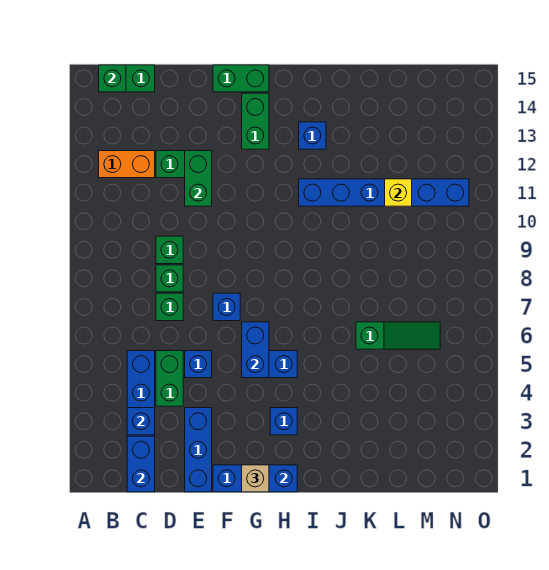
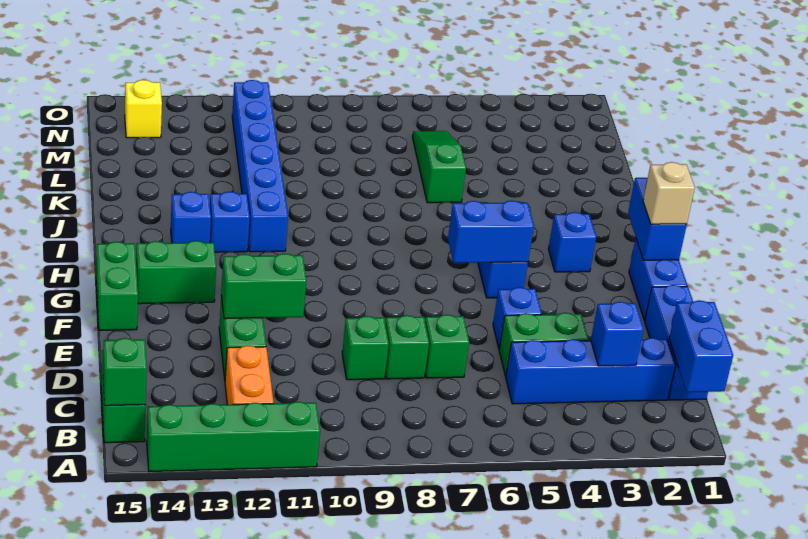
none -> green brick A11:A14 level 1
blue brick C1:C2 level 2 -> blue brick B1:C1 level 2
blue brick E1:E3 level 1 -> blue brick C1:E1 level 1
blue brick F7 level 1 -> blue brick I12 level 1
yellow brick L11 level 2 -> yellow brick N14 level 1

